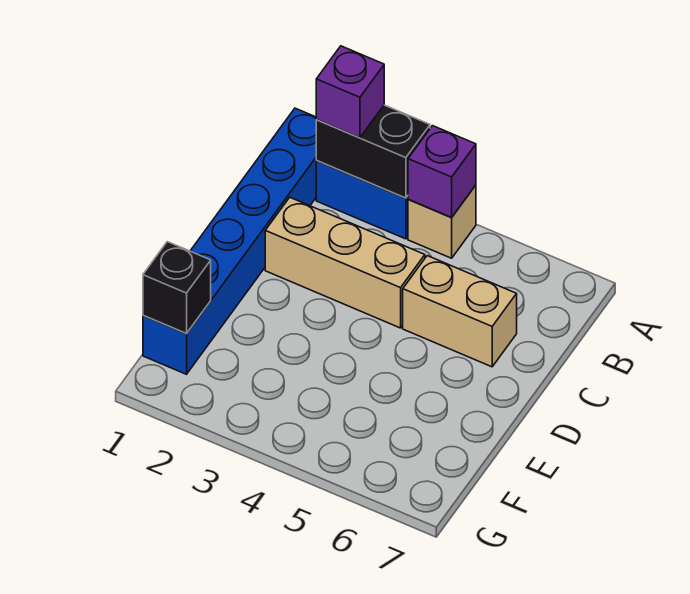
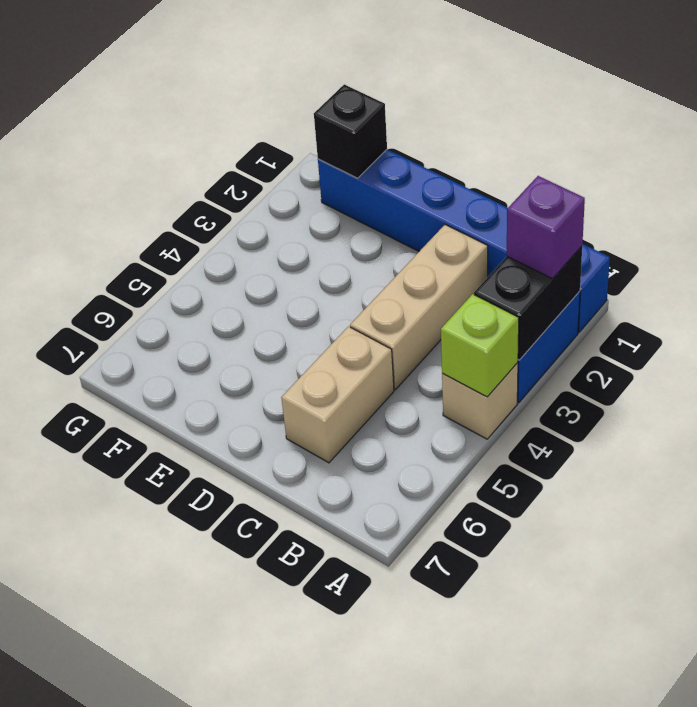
purple brick A4 level 2 -> lime brick A4 level 2

